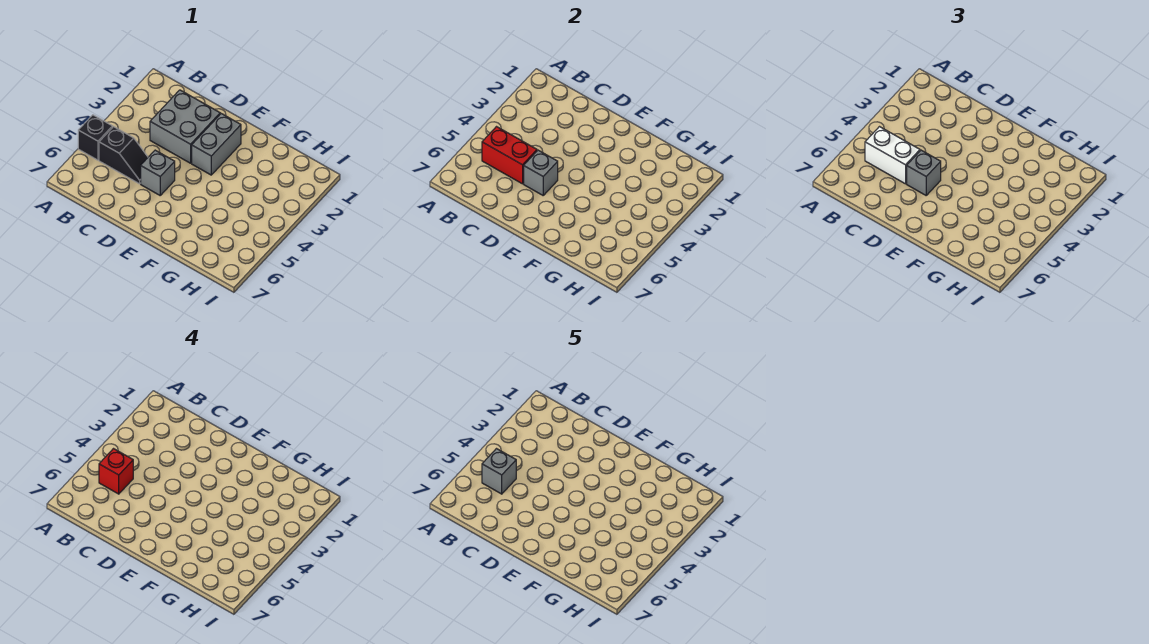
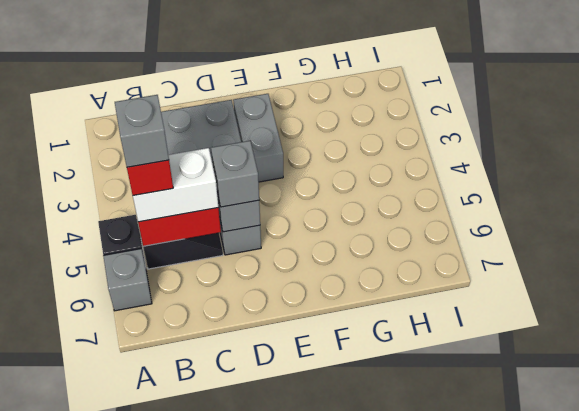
none -> grey brick A6 level 1

